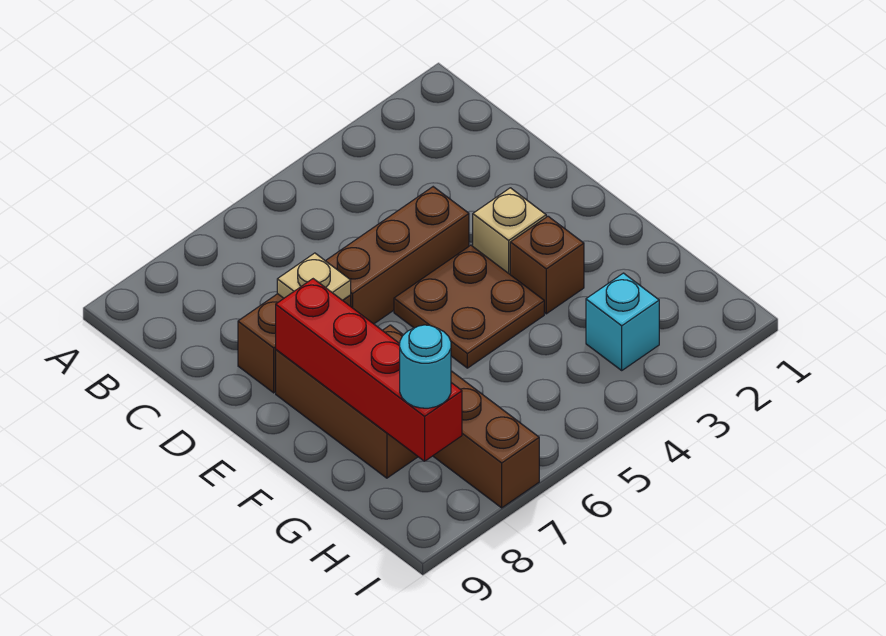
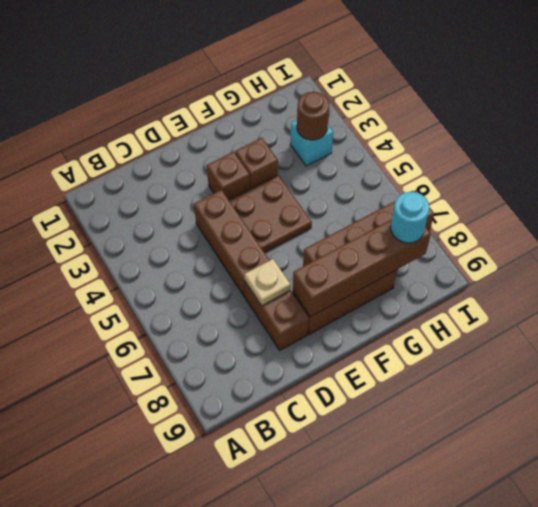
tan brick E3 level 1 -> brown brick E3 level 1
red brick E8:H8 level 2 -> brown brick E8:H8 level 2
none -> brown round brick H3 level 2

